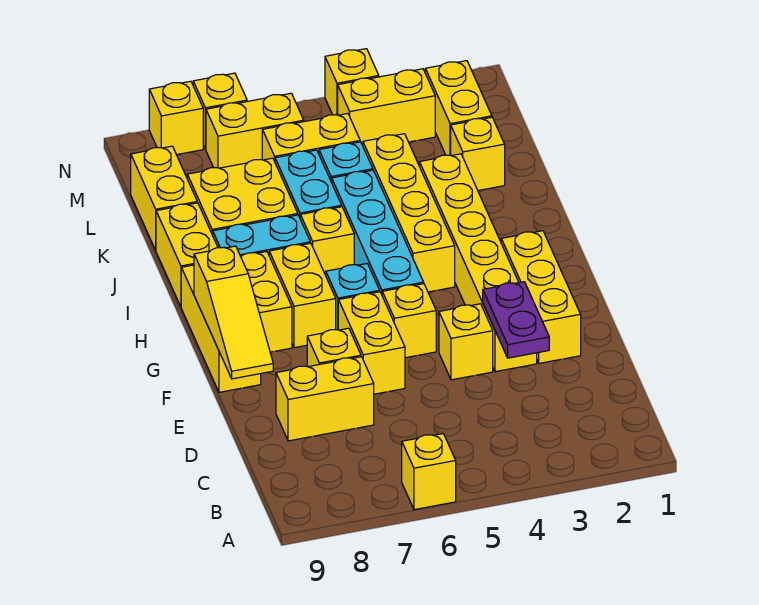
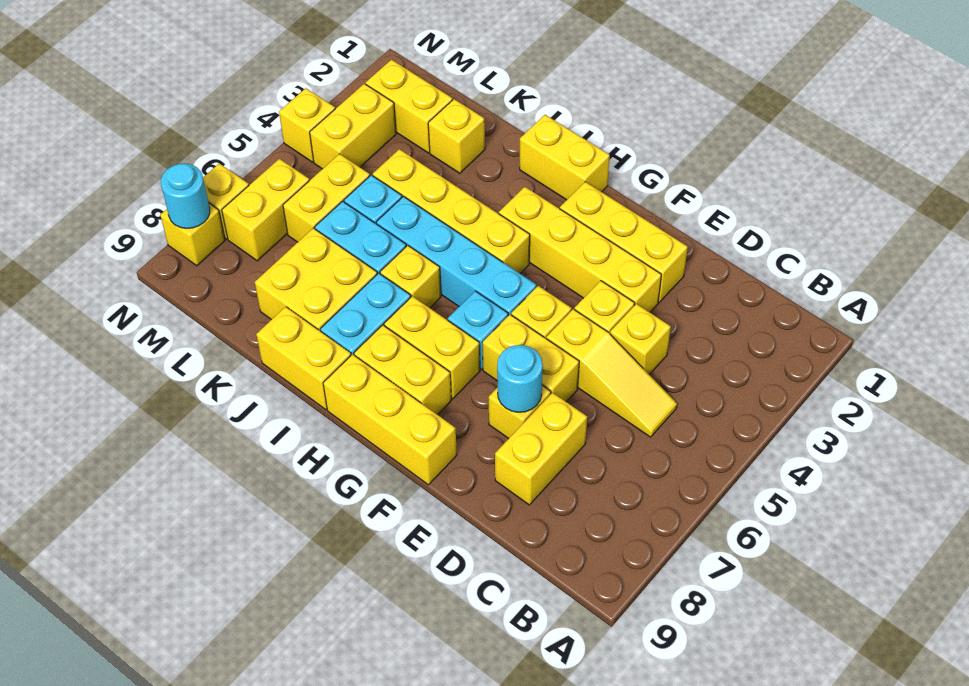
yellow brick A6 level 1 -> yellow brick D4 level 1
purple plate D3:E3 level 2 -> none
yellow brick E3:J3 level 1 -> yellow brick E3:H3 level 1
none -> cyan round brick E7 level 2
yellow slope E9:G9 level 2 top G -> yellow slope C5:E5 level 1 top E
yellow brick K9:L9 level 1 -> yellow brick H1:I1 level 1
none -> cyan round brick N8 level 2

